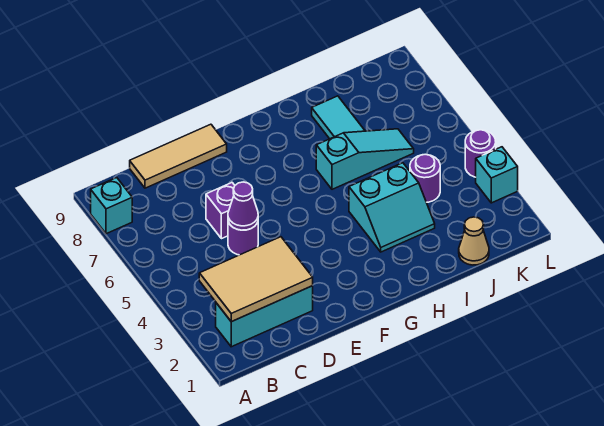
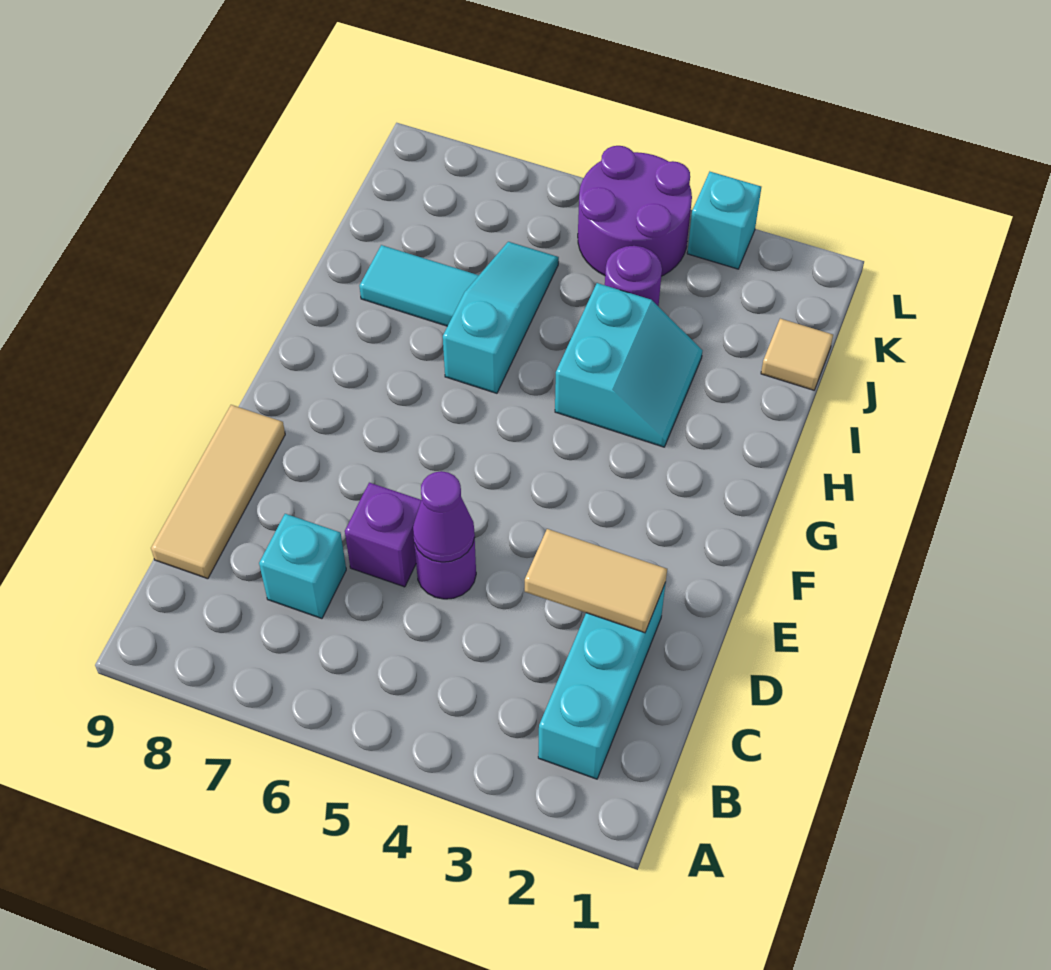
cyan brick A8 level 1 -> cyan brick C7 level 1
tan tile B2:D3 level 2 -> tan tile D2:D3 level 2
tan cone J1 level 1 -> tan tile J1 level 1
purple round brick L4 level 1 -> purple round brick K4:L5 level 1

